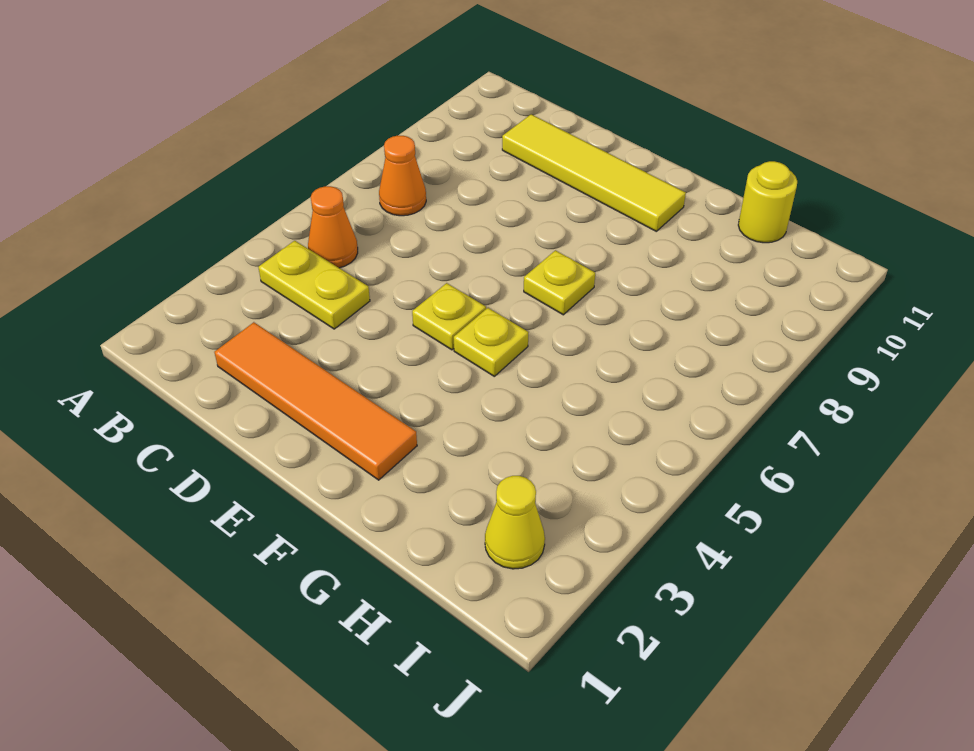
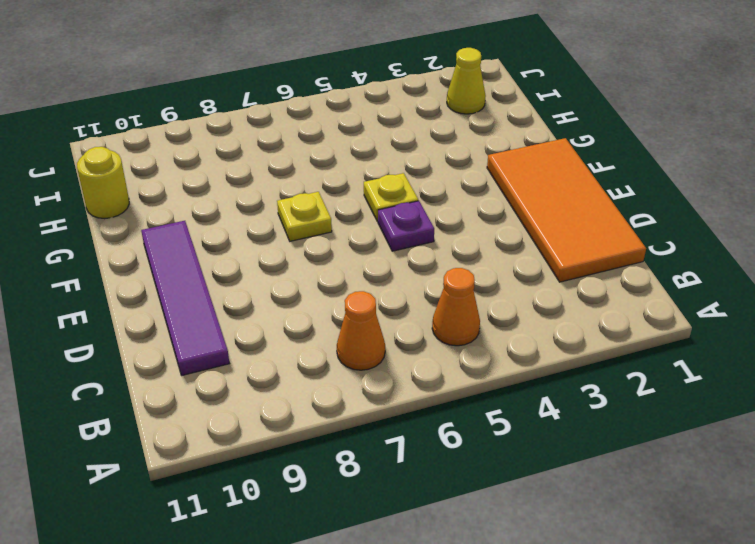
yellow plate B4:C4 level 1 -> none
orange tile C2:F2 level 1 -> orange tile C1:F2 level 1
yellow tile C10:F10 level 1 -> purple tile C10:F10 level 1
yellow plate E5 level 1 -> purple plate E5 level 1

